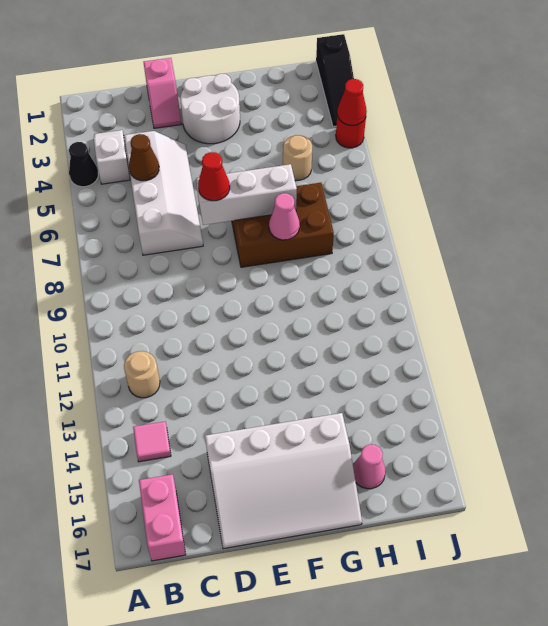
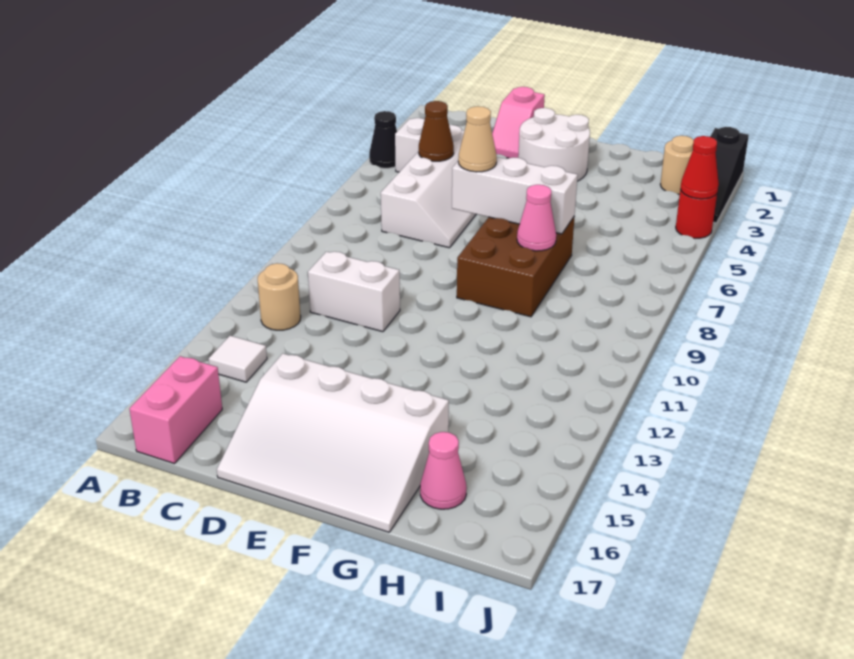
pink tile B14 level 1 -> white tile B14 level 1
none -> white brick C11:D11 level 1
red cone E7 level 3 -> tan cone E7 level 3
brown brick F7:H8 level 1 -> brown brick F7:G9 level 1
tan round brick H5 level 1 -> tan round brick I2 level 1

